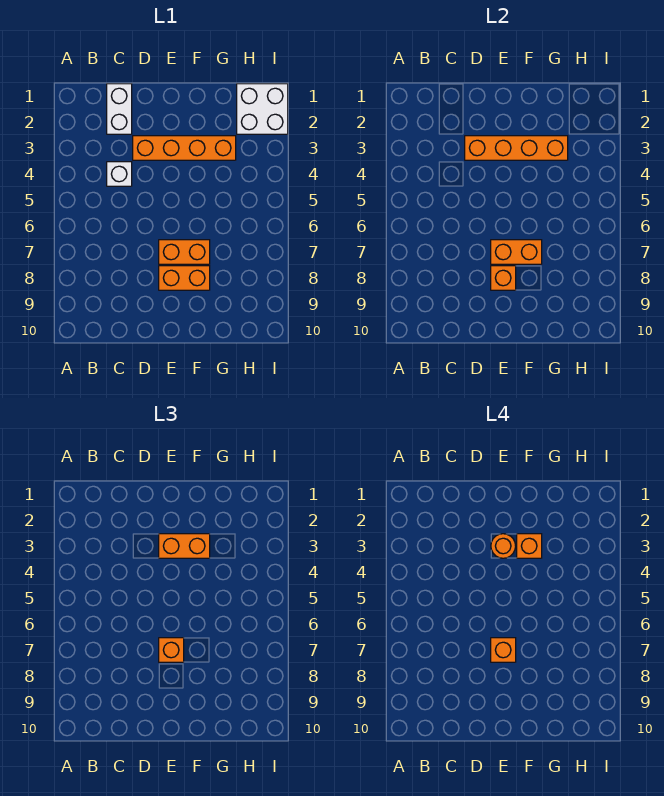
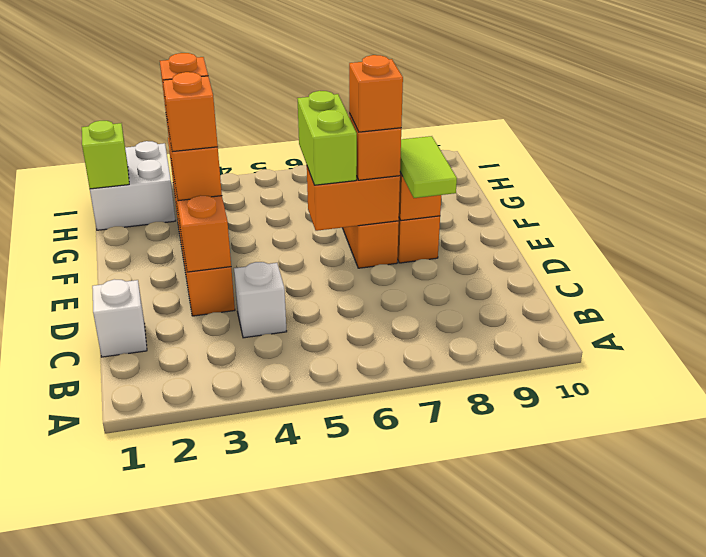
white brick C1:C2 level 1 -> white brick C1 level 1
none -> lime tile D8:E8 level 3
orange round brick E3 level 4 -> orange brick E3 level 4
none -> lime brick E6:F6 level 3
orange brick E7:F7 level 2 -> orange brick E6:E7 level 2
none -> lime brick H1 level 2

